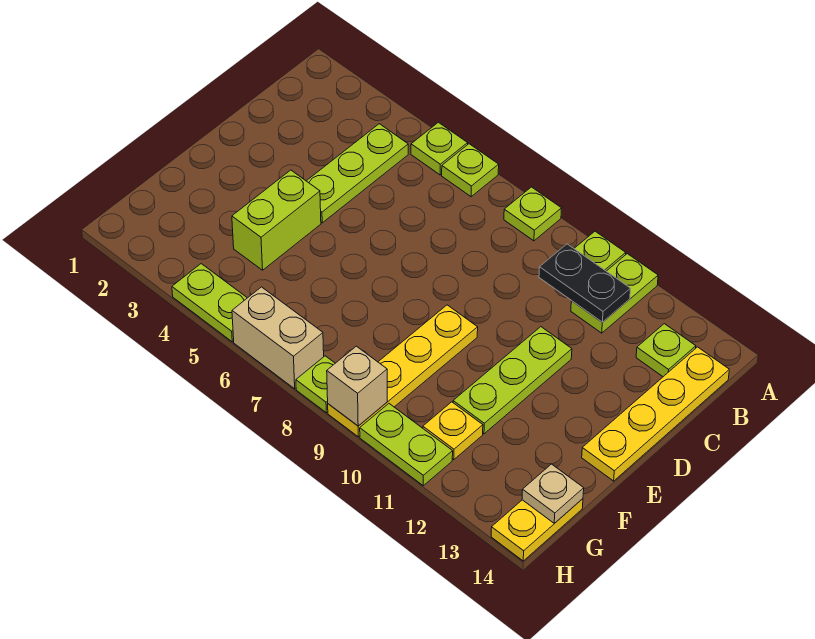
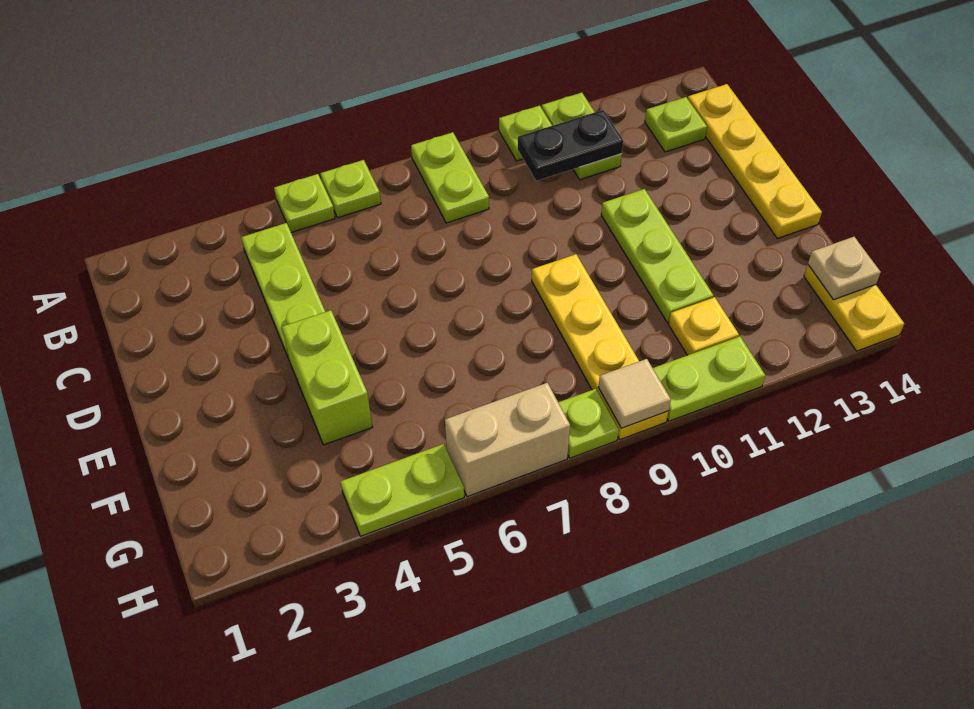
lime plate A8 level 1 -> lime plate A8:B8 level 1
tan brick H9 level 2 -> tan tile H9 level 2

